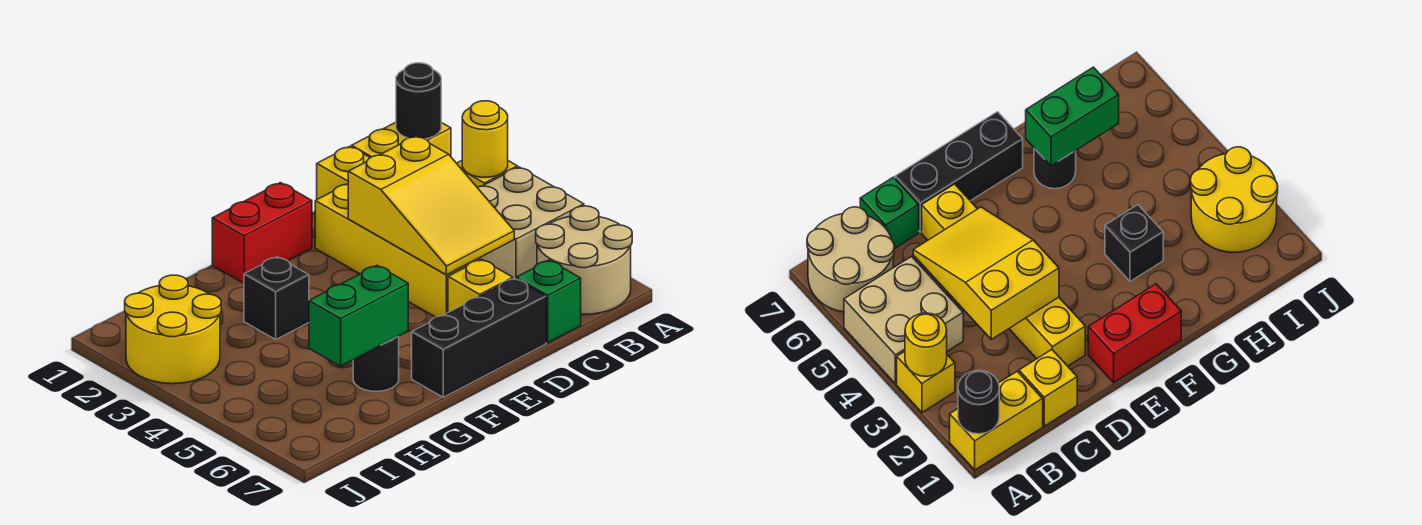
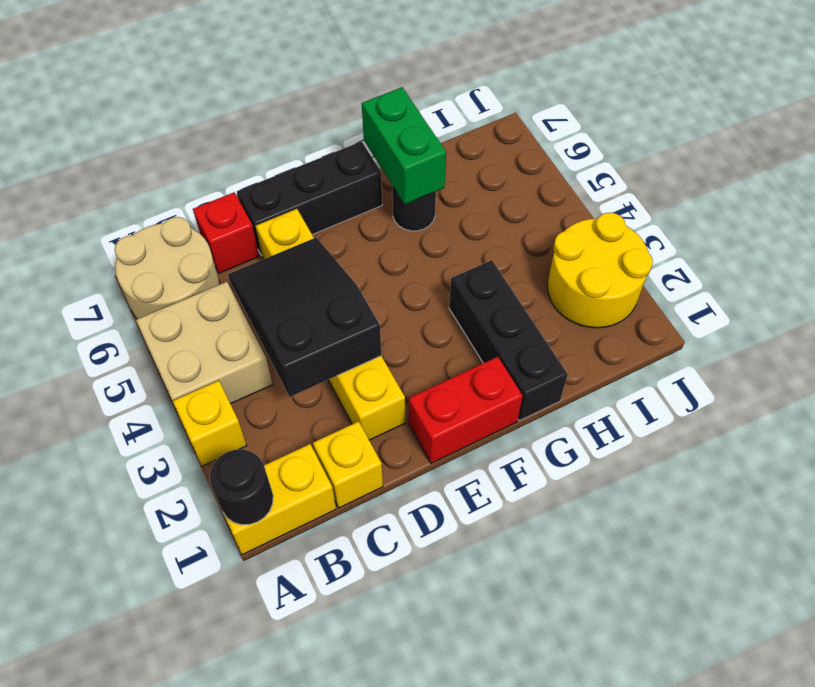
yellow round brick A3 level 2 -> none
yellow slope C3:D5 level 2 top 3 -> black slope C3:D5 level 2 top 3
green brick C7 level 1 -> red brick C7 level 1
black brick G3 level 1 -> black brick G1:G3 level 1
green brick G6:H6 level 2 -> green brick G6:G7 level 2

